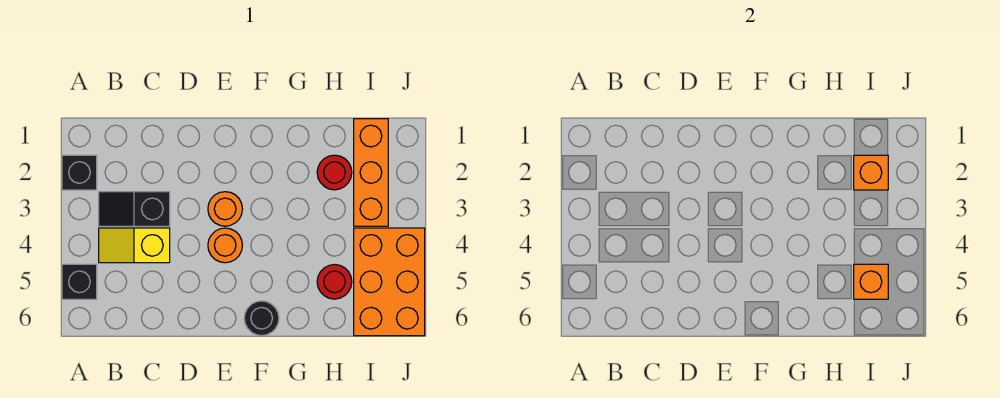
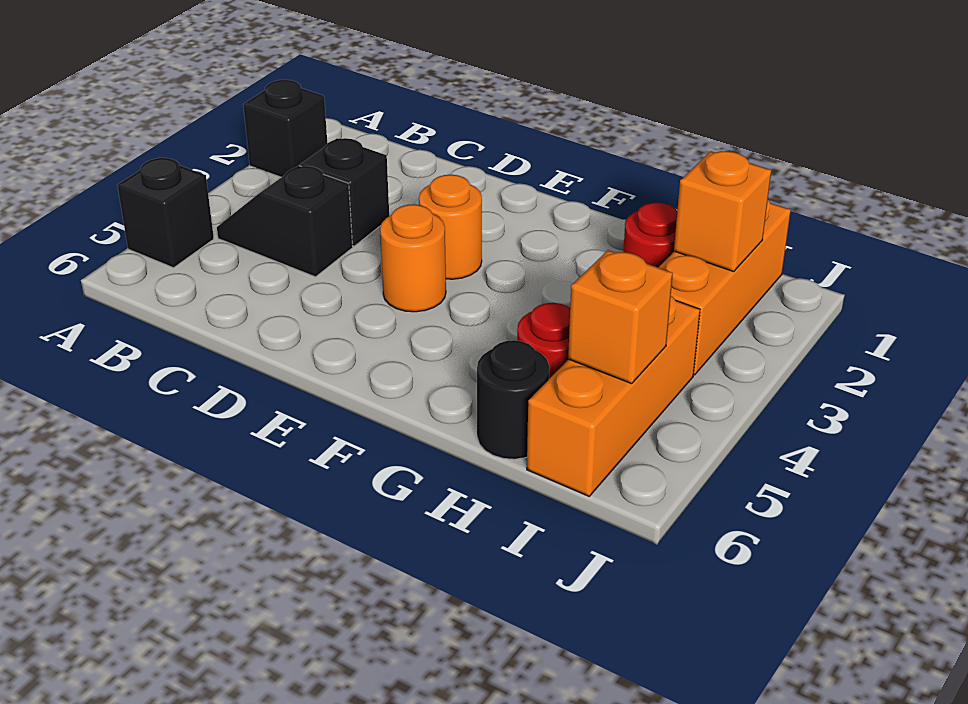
yellow slope B4:C4 level 1 top C -> black slope B4:C4 level 1 top C
black round brick F6 level 1 -> black round brick H6 level 1
orange brick I4:J6 level 1 -> orange brick I4:I6 level 1

